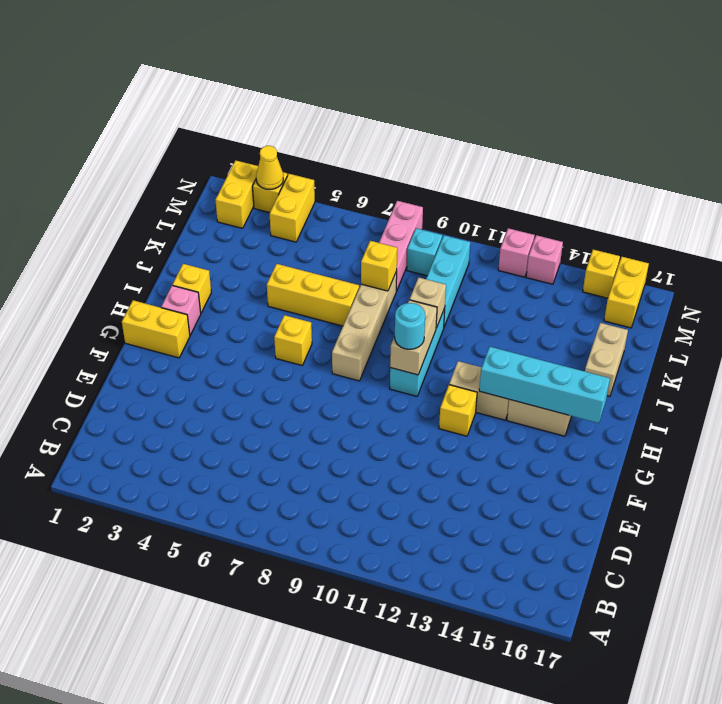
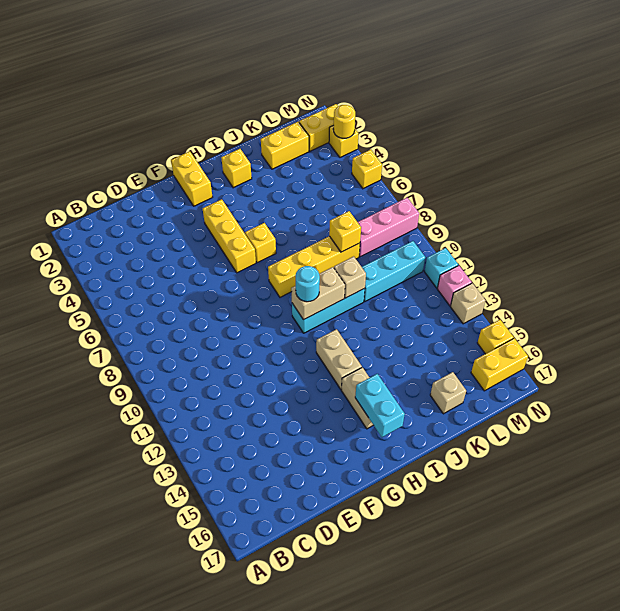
yellow brick G12 level 1 -> yellow brick N5 level 1
pink brick H2 level 1 -> none
tan brick H8:K8 level 1 -> yellow brick H8:K8 level 1
cyan brick H13:H16 level 2 -> cyan brick H15:H16 level 2
yellow brick J5:J7 level 1 -> yellow brick G4:G6 level 1
tan brick J16:K16 level 1 -> tan brick K16 level 1
yellow brick M4:N4 level 1 -> yellow brick K2:L2 level 1
cyan brick M9 level 1 -> cyan brick N11 level 1
yellow cone N3 level 2 -> yellow round brick N3 level 2
pink brick N13 level 1 -> tan brick N13 level 1

